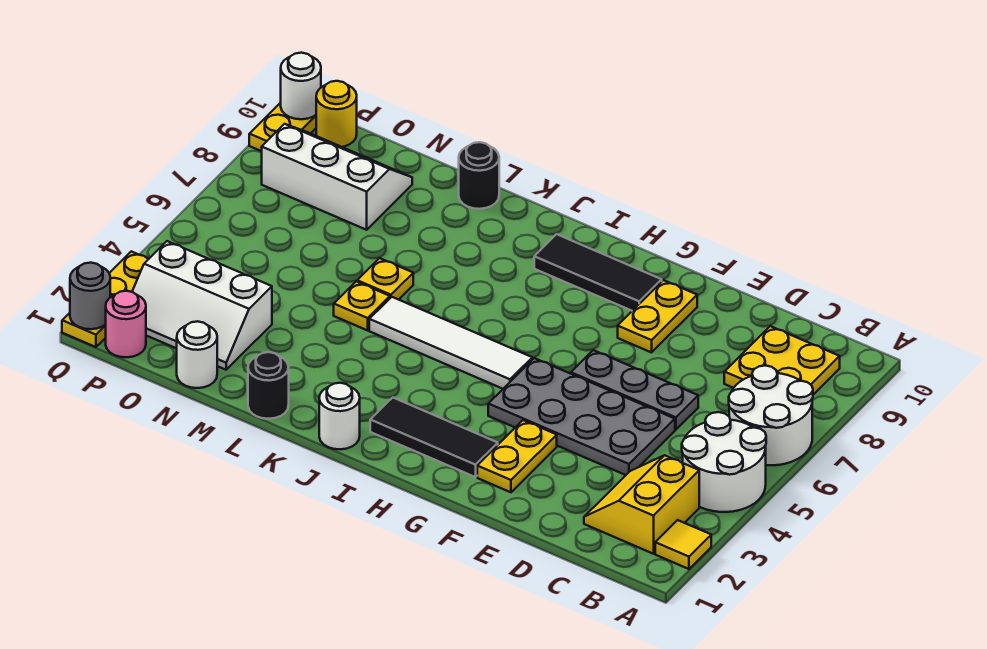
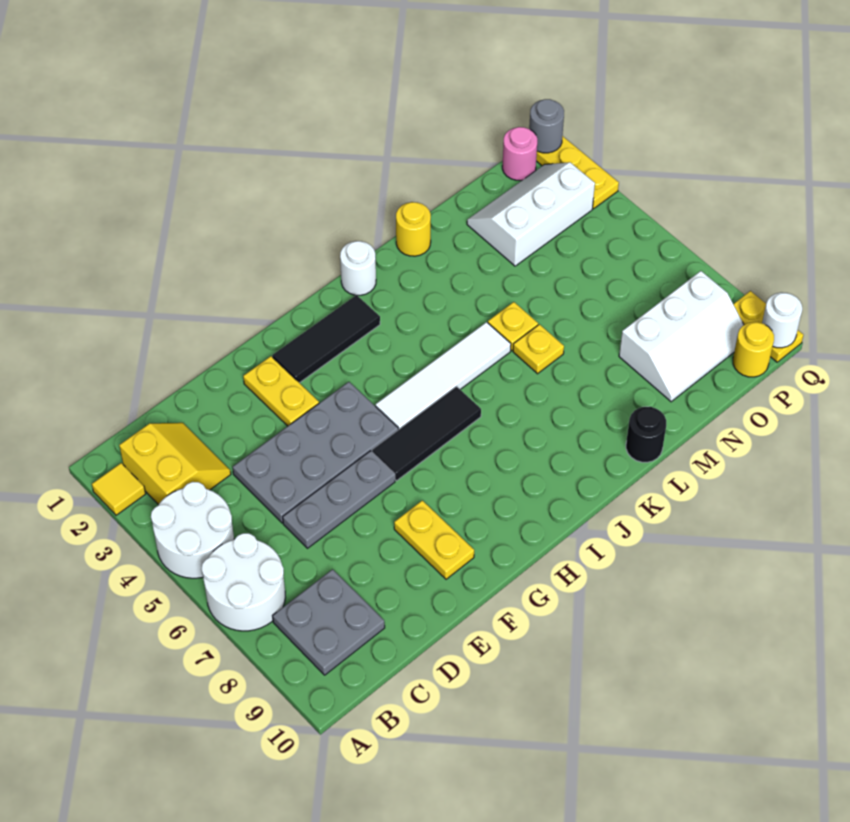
yellow plate B8:C9 level 1 -> grey plate B8:C9 level 1
black tile G9:I9 level 1 -> black tile G6:I6 level 1
black round brick L1 level 1 -> yellow round brick L1 level 1
white round brick N1 level 1 -> none

